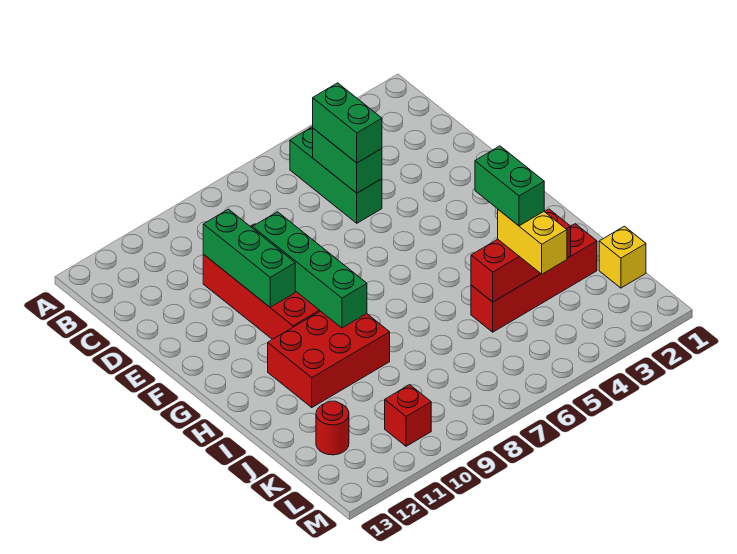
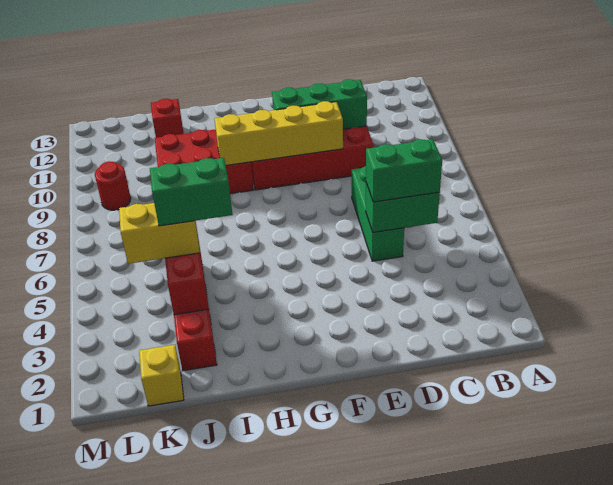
green brick B5:D5 level 1 -> green brick D5:D7 level 1
green brick E9:H9 level 2 -> yellow brick E9:H9 level 2
red brick H9:I11 level 1 -> red brick H9:J10 level 1
red round brick K12 level 1 -> red round brick L9 level 1
red brick L10 level 1 -> red brick J12 level 1

